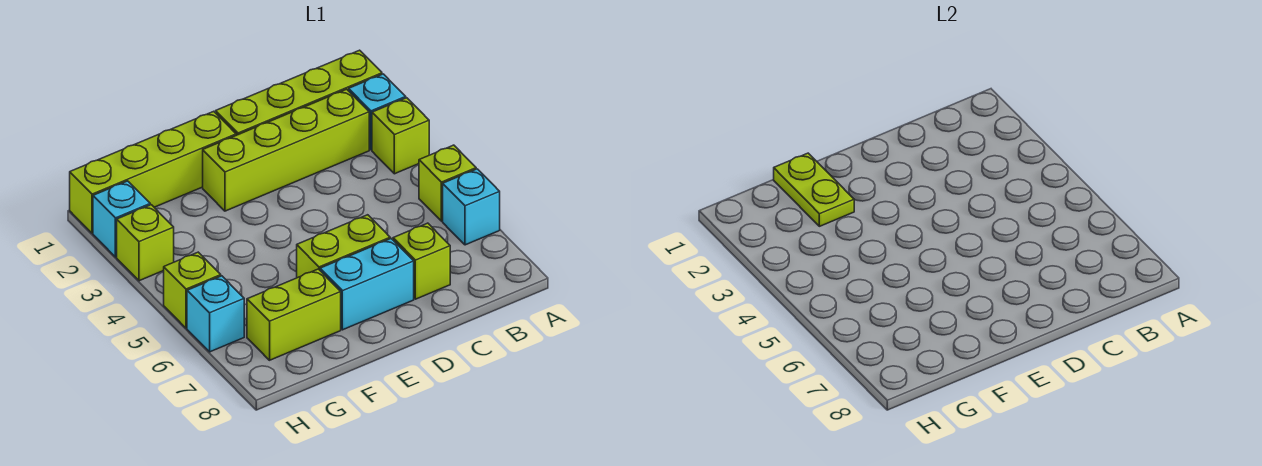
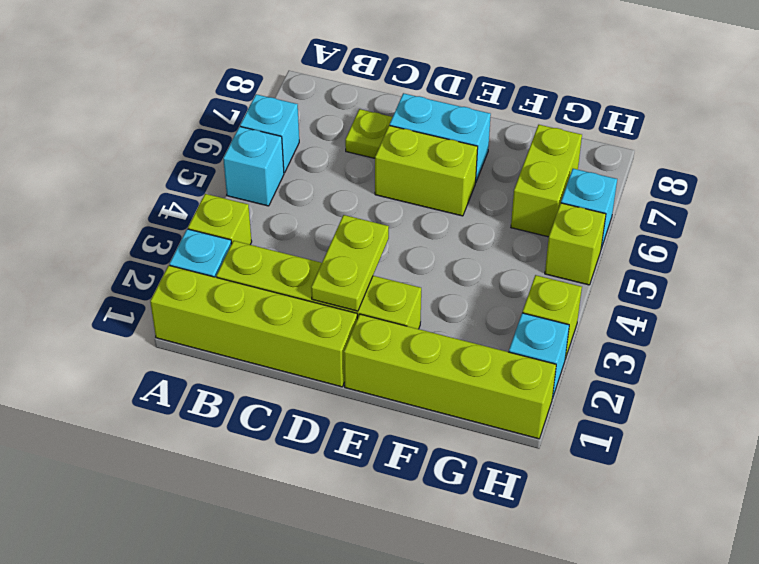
lime brick A5 level 1 -> cyan brick A5 level 1
lime brick C7 level 1 -> lime plate C7 level 1
lime plate F1:F2 level 2 -> lime plate D2:D3 level 2
lime brick F7:G7 level 1 -> lime brick G6:G7 level 1

